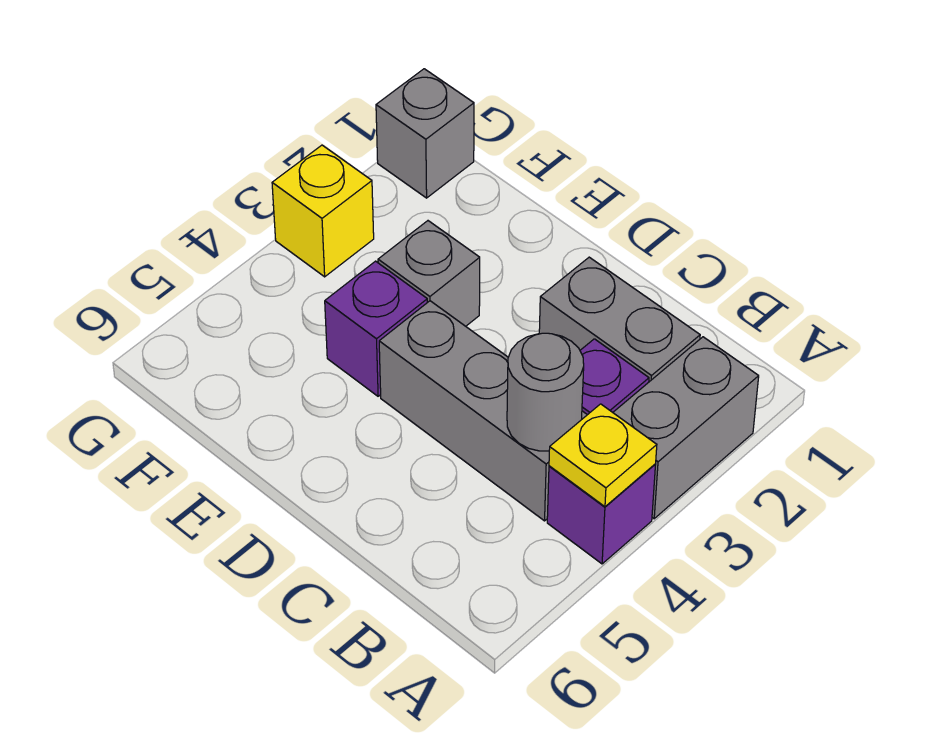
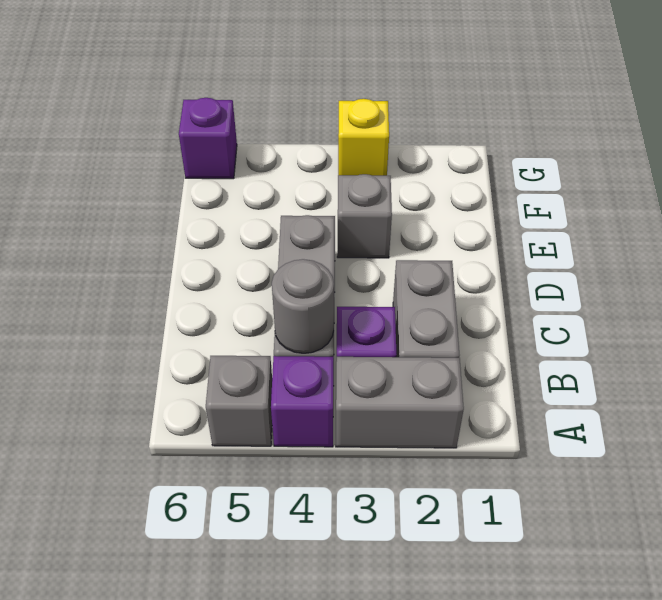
yellow plate A4 level 2 -> none
purple brick E4 level 1 -> purple brick G6 level 1
grey brick G1 level 1 -> grey brick A5 level 1

